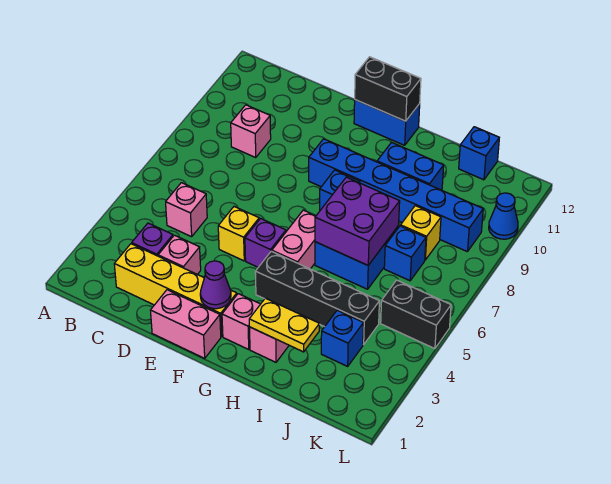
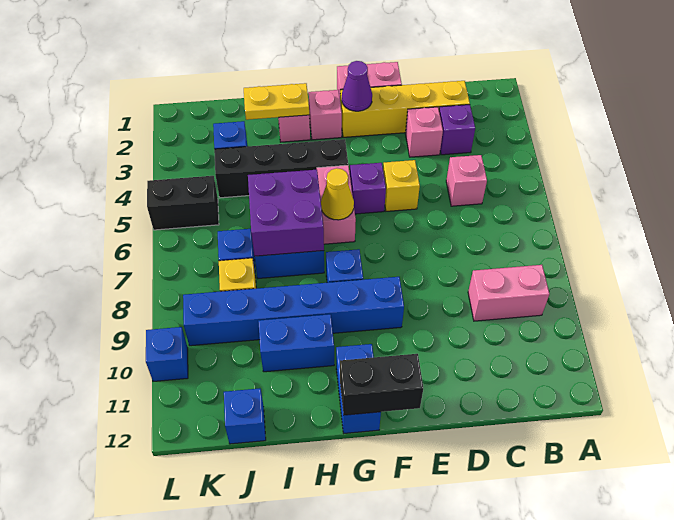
pink brick C9 level 1 -> pink brick B9:C9 level 1
blue brick F12:G12 level 1 -> blue brick G11:G12 level 1
none -> yellow cone G6 level 2
blue cone L10 level 1 -> blue brick L10 level 1

